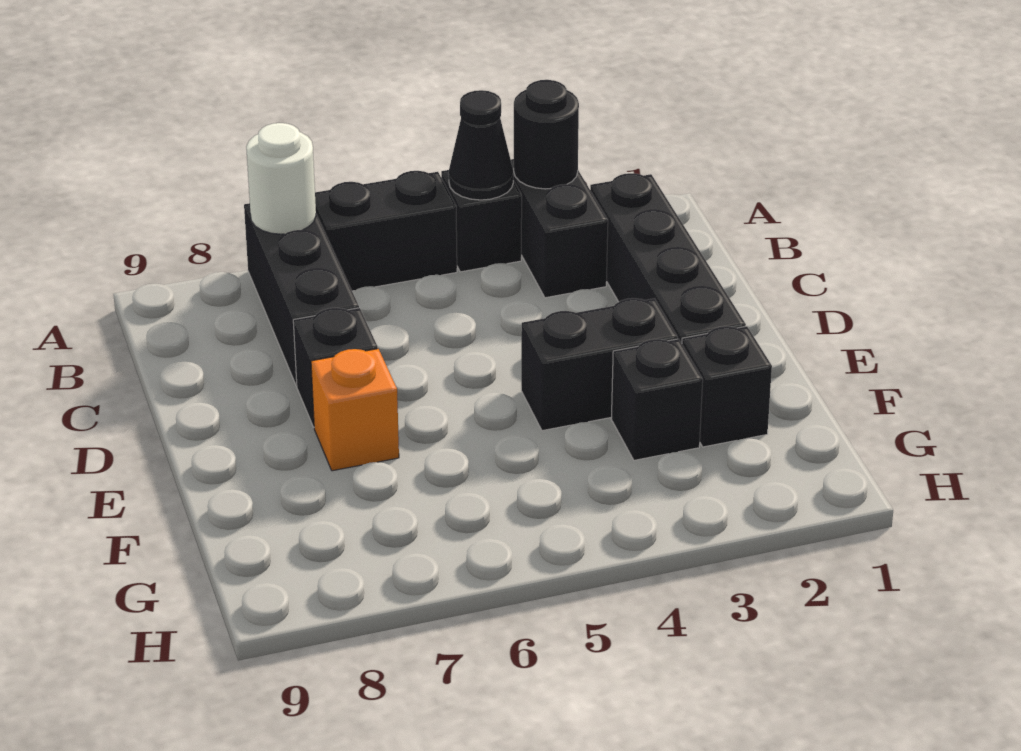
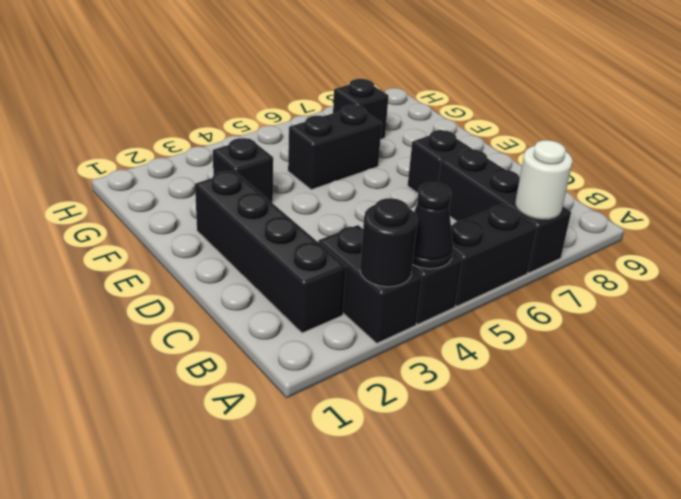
black brick E3:E4 level 1 -> black brick F5:F6 level 1
orange brick E7 level 1 -> none
black brick F2 level 1 -> black brick G7 level 1

